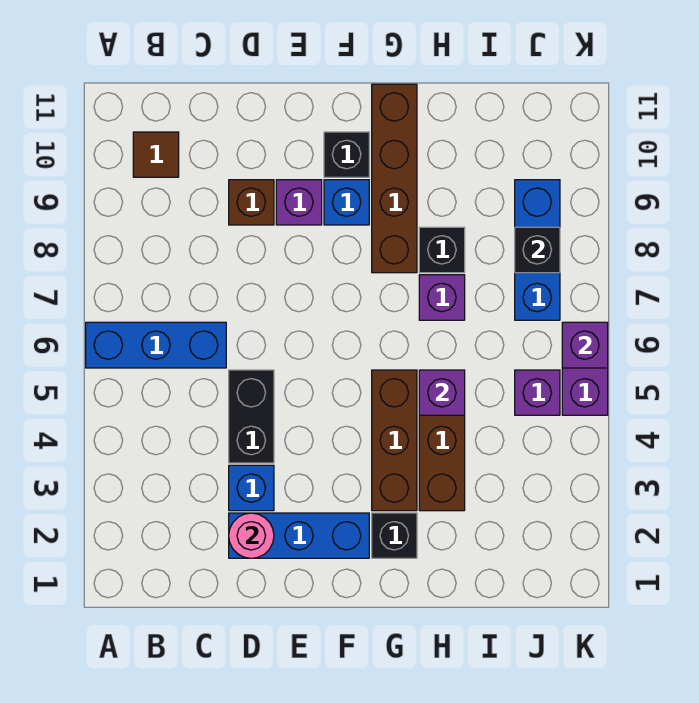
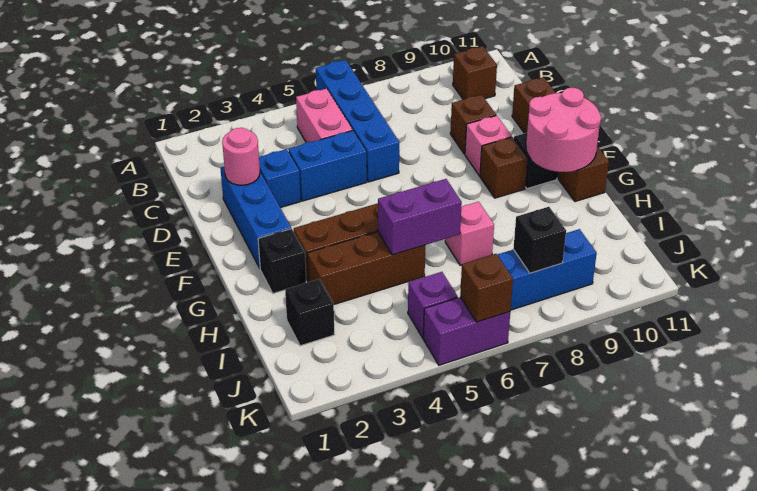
blue brick A6:C6 level 1 -> blue brick A6:D6 level 1
none -> pink brick B5:C5 level 1
brown tile B10 level 1 -> brown brick B10 level 1
black brick D4:D5 level 1 -> blue brick D4:D5 level 1
purple brick E9 level 1 -> pink brick E9 level 1
blue brick F9 level 1 -> brown brick F9 level 1
none -> pink round brick F10:G11 level 2
brown brick G8:G11 level 1 -> brown brick D11:G11 level 1
purple brick H5 level 2 -> purple brick H5:H6 level 2
purple brick H7 level 1 -> pink brick H7 level 1
black brick H8 level 1 -> black brick I2 level 1
purple brick K6 level 2 -> brown brick K6 level 2

